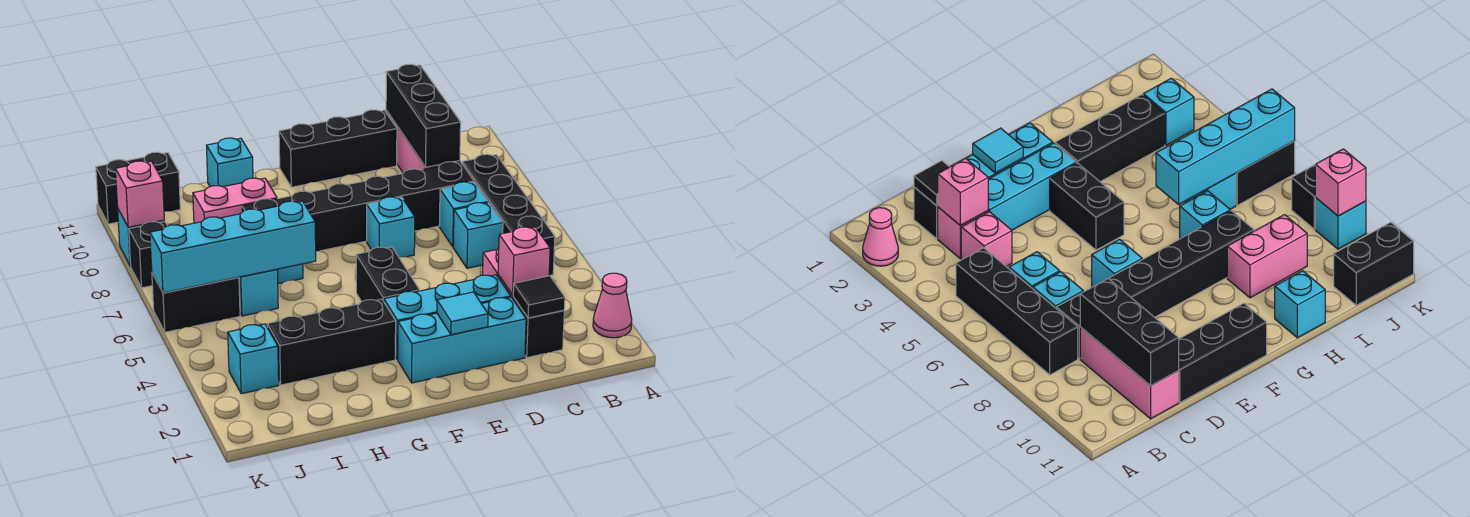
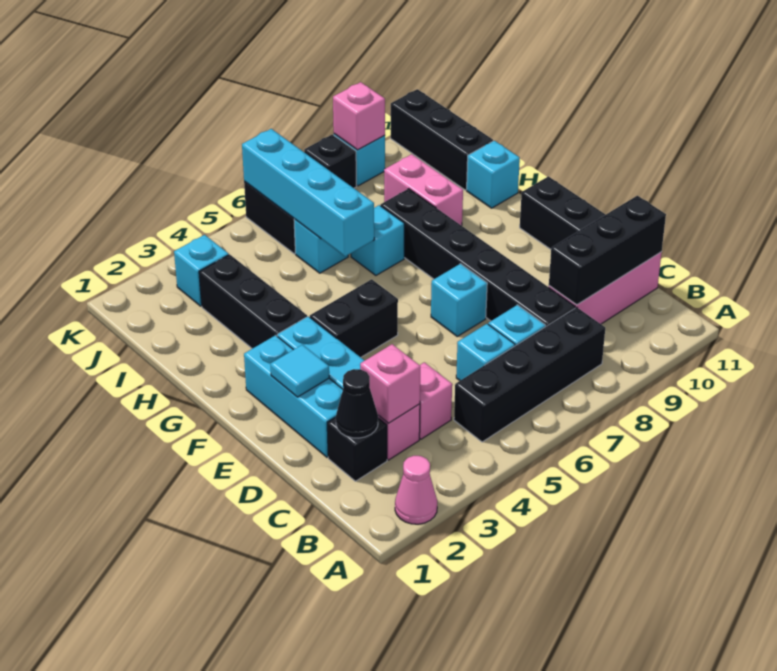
black tile C2 level 2 -> black cone C2 level 2
black brick J11:K11 level 1 -> black brick I11:K11 level 1

